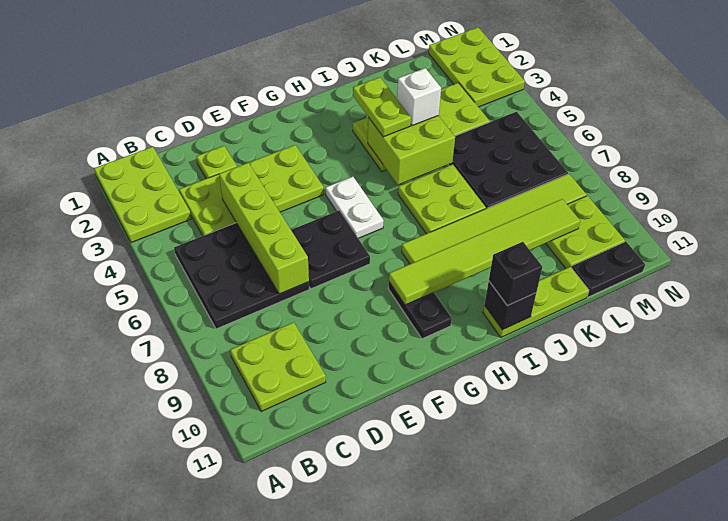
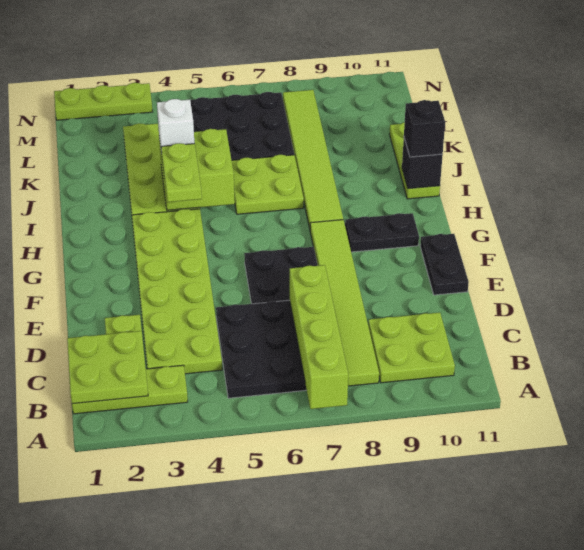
lime plate A1:B3 level 1 -> lime plate B1:B3 level 1
lime plate C3:F4 level 1 -> lime plate C3:H4 level 1
lime brick D4:D7 level 2 -> lime brick A7:D7 level 2
white plate G5:G6 level 1 -> none
lime tile G9:L9 level 2 -> lime tile B8:G8 level 1
lime plate I3:I4 level 3 -> lime plate H4:I4 level 3
lime plate L9:M10 level 1 -> lime plate B1:C2 level 2
black plate L11:M11 level 1 -> black plate E11:F11 level 1
lime plate M1:N3 level 1 -> lime plate N1:N3 level 1

